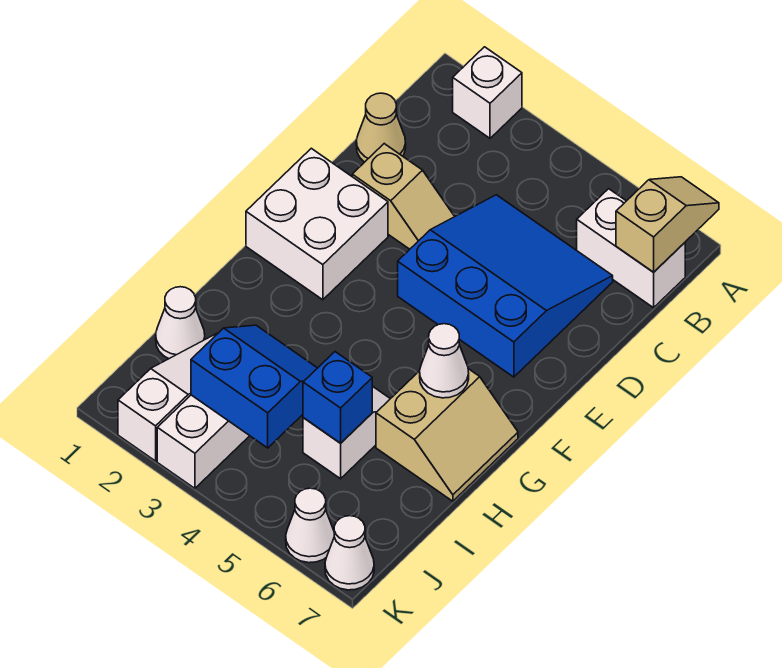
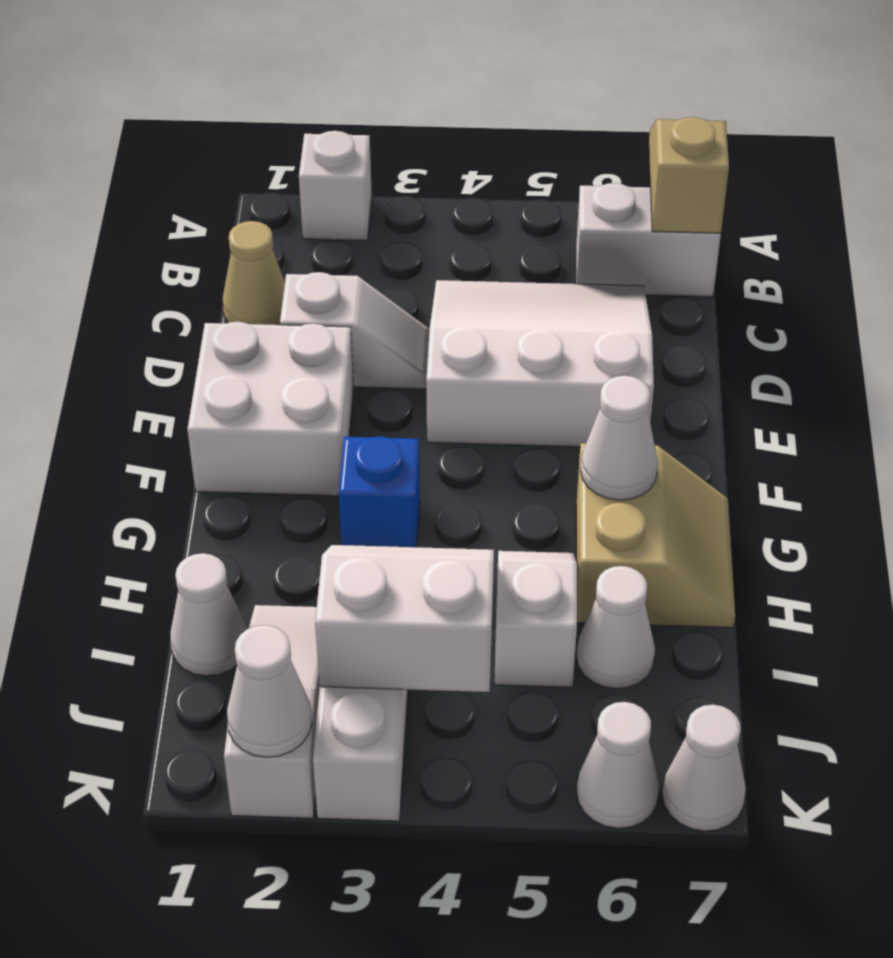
blue slope C4:E6 level 1 top E -> white slope C4:E6 level 1 top E
tan slope D2:D3 level 1 top 2 -> white slope D2:D3 level 1 top 2
blue slope I3:J4 level 2 top J -> white slope I3:J4 level 2 top J
blue brick I5 level 2 -> blue brick G3 level 1
none -> white cone I6 level 1
none -> white cone K2 level 2

